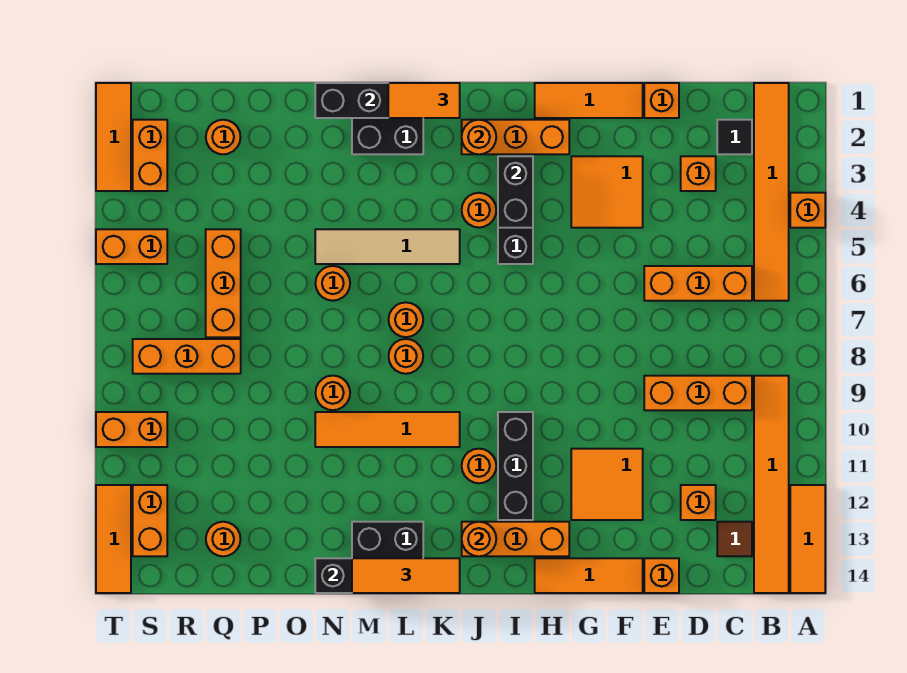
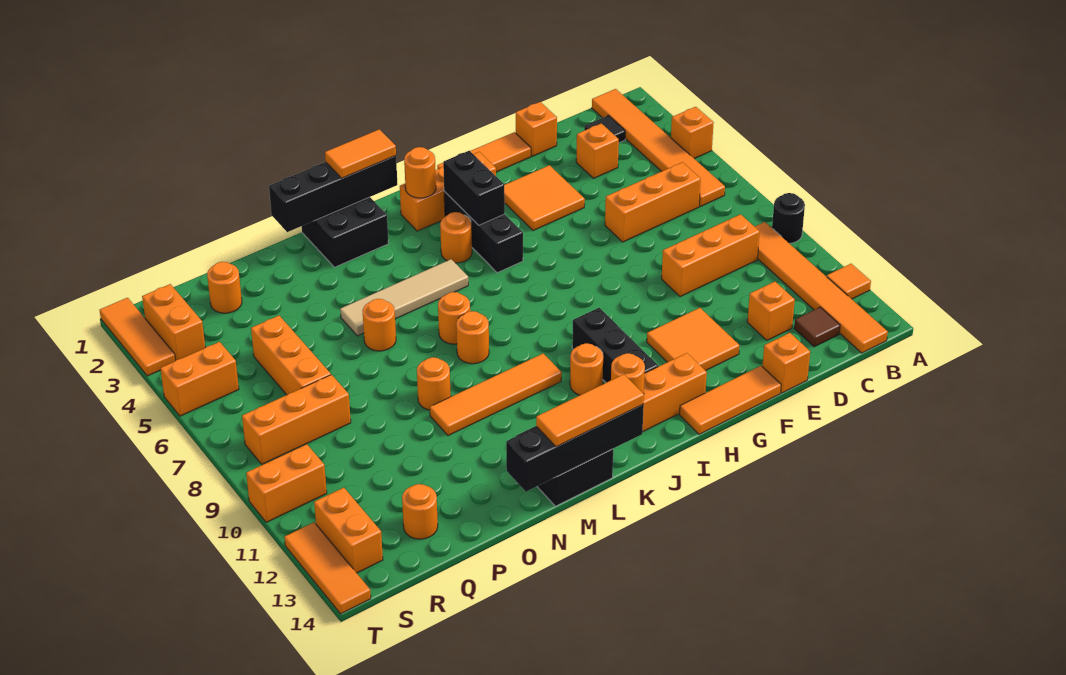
none -> black round brick A9 level 1
orange tile A12:A14 level 1 -> orange tile A12 level 1

